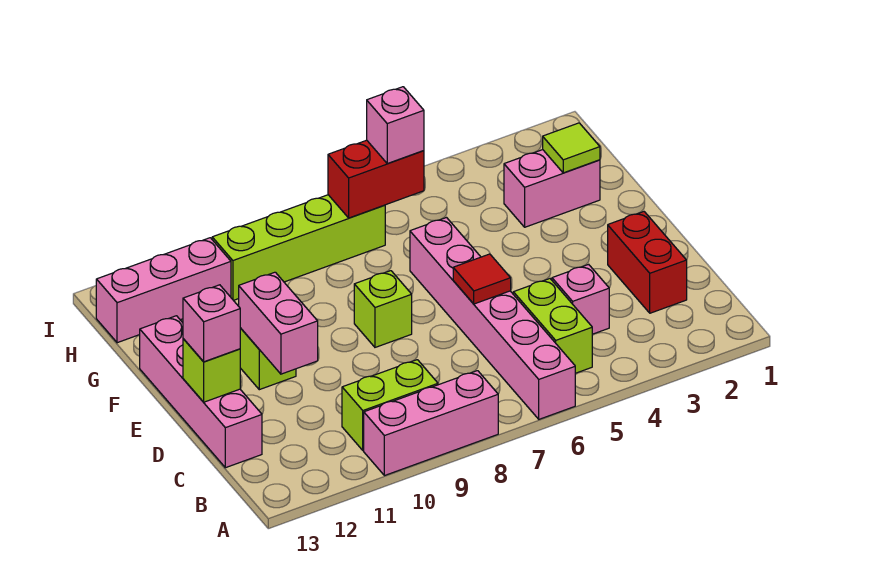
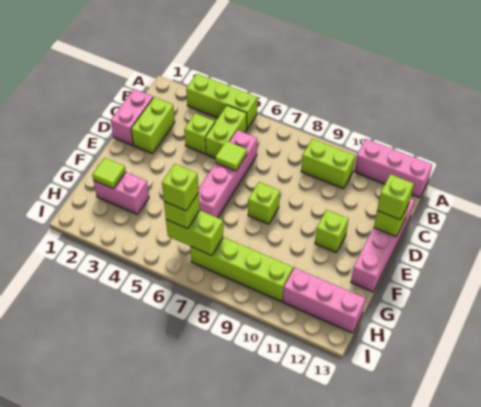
none -> lime brick A3:A5 level 1
pink brick A6:F6 level 1 -> pink brick C6:F6 level 1
pink brick A8:A10 level 1 -> pink brick A11:A13 level 1
red brick C2:D2 level 1 -> lime brick C2:D2 level 1
pink brick C4 level 1 -> lime brick C4 level 1
red tile D6 level 2 -> lime tile D6 level 2
pink brick D11:E11 level 2 -> pink brick C1:D1 level 1
pink brick D13 level 3 -> lime brick D13 level 3
red brick H6:H7 level 2 -> lime brick H6:H7 level 2
pink brick H6 level 3 -> lime brick H6 level 3
none -> lime brick H6 level 4

